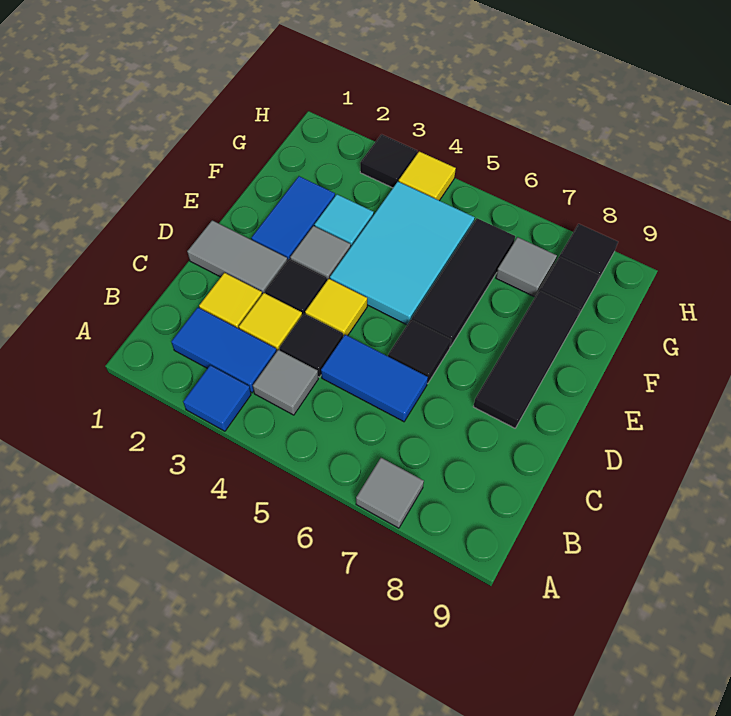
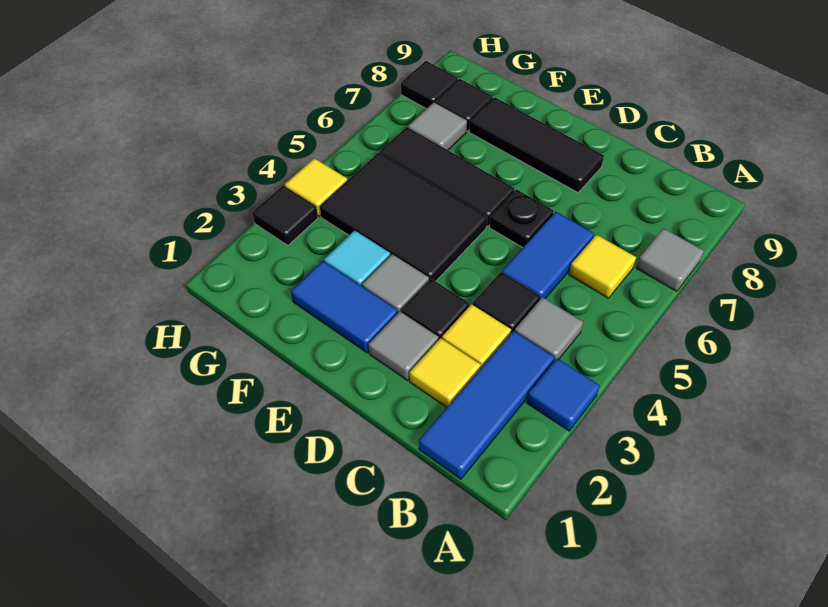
blue tile B2:B3 level 1 -> blue tile B1:B3 level 1
grey tile D1:D2 level 1 -> grey tile D2 level 1
yellow tile D4 level 1 -> yellow tile B6 level 1
black tile D6 level 1 -> black plate D6 level 1
cyan tile E4:G5 level 1 -> black tile E4:G5 level 1

